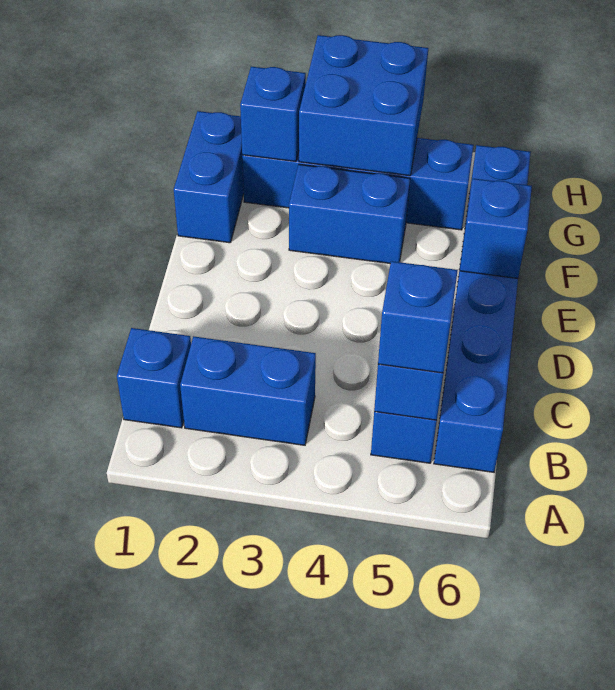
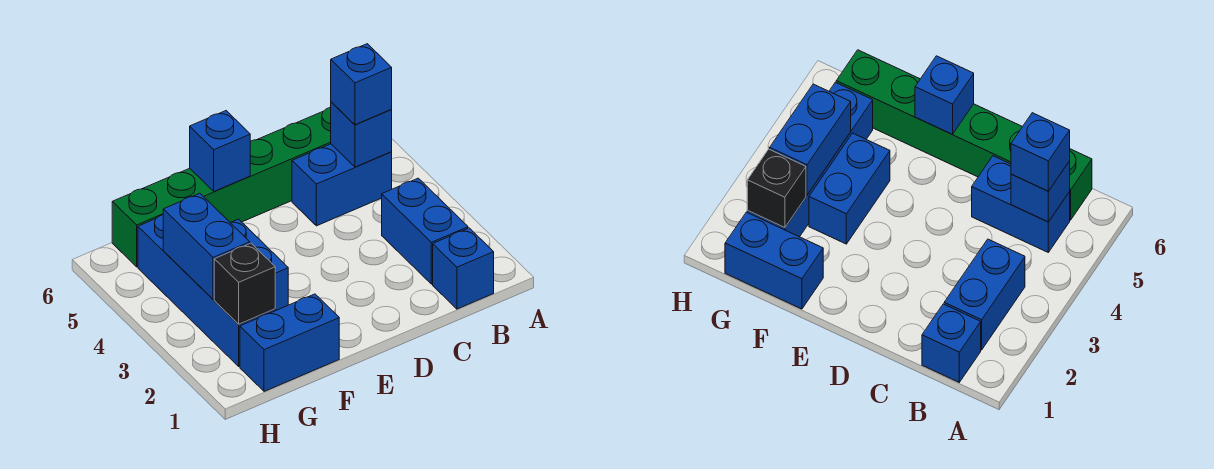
blue brick B6:G6 level 1 -> green brick B6:G6 level 1
blue brick G2 level 2 -> black brick G2 level 2
blue brick G3:H4 level 2 -> blue brick G3:G4 level 2

